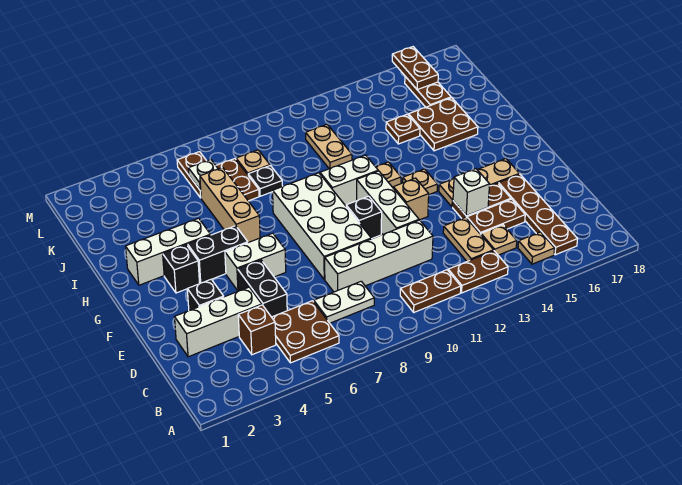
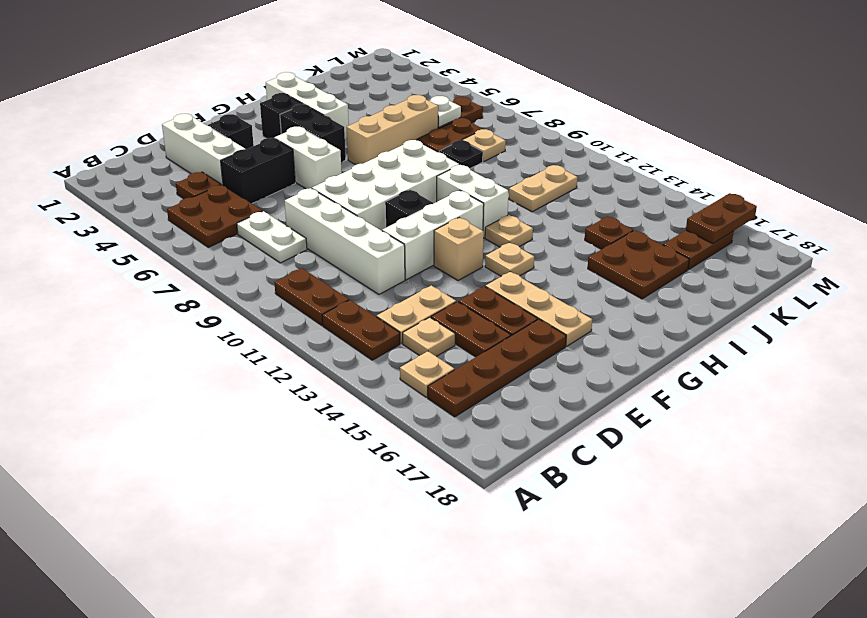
brown brick C4 level 1 -> brown plate C4 level 1
white brick E14 level 2 -> none

